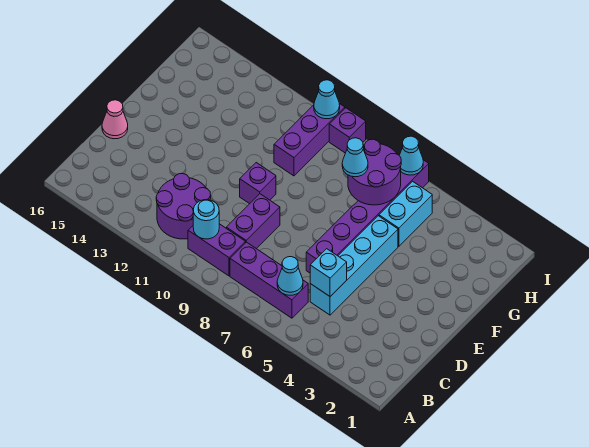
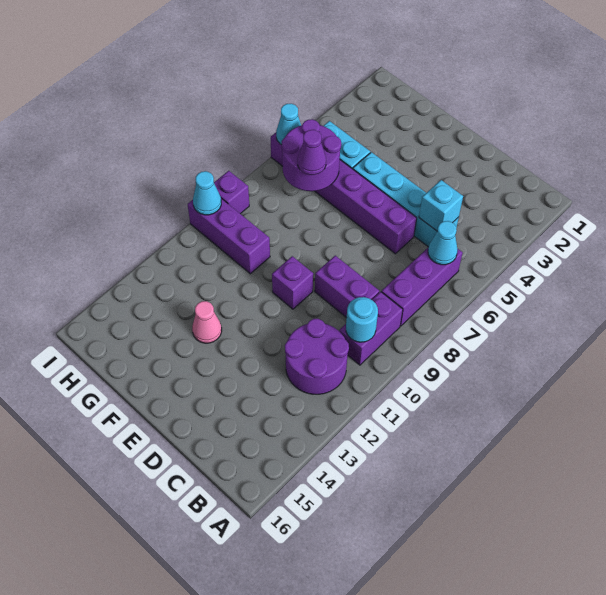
pink cone D16 level 1 -> pink cone F13 level 1
cyan cone G7 level 3 -> purple cone G7 level 3

